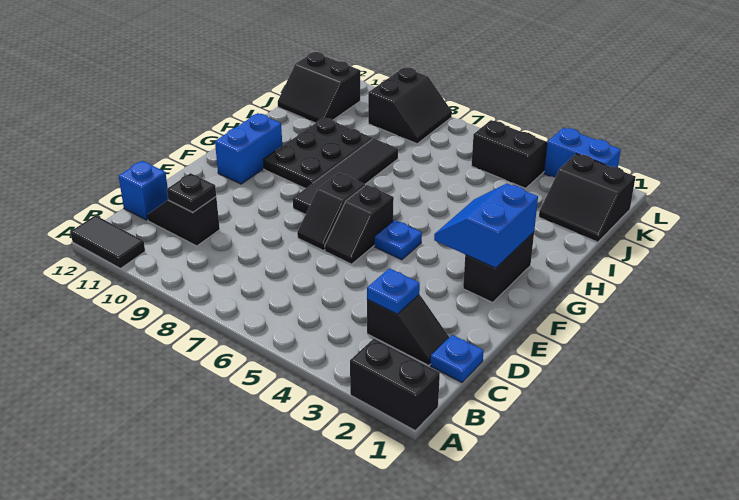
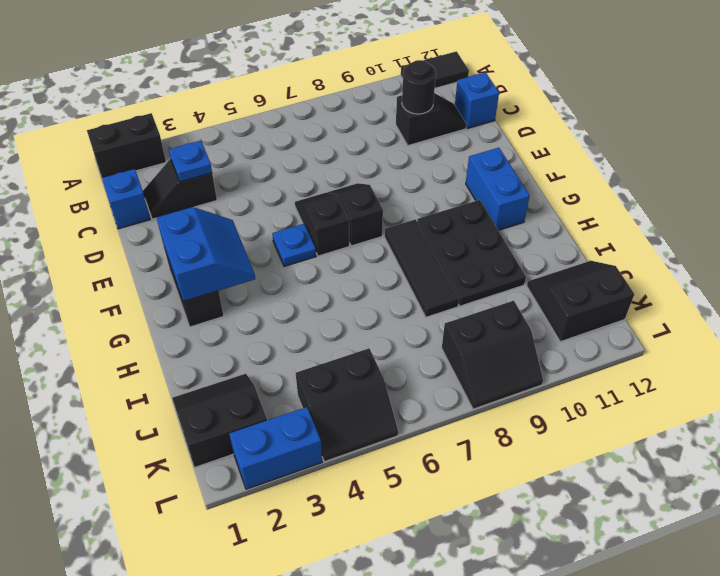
blue plate C1 level 1 -> blue brick C1 level 1
black plate C10 level 2 -> black round brick C10 level 2
black tile F8:I8 level 1 -> black tile G8:I8 level 1
black slope K8:L9 level 1 top 9 -> black slope K8:L9 level 1 top K

